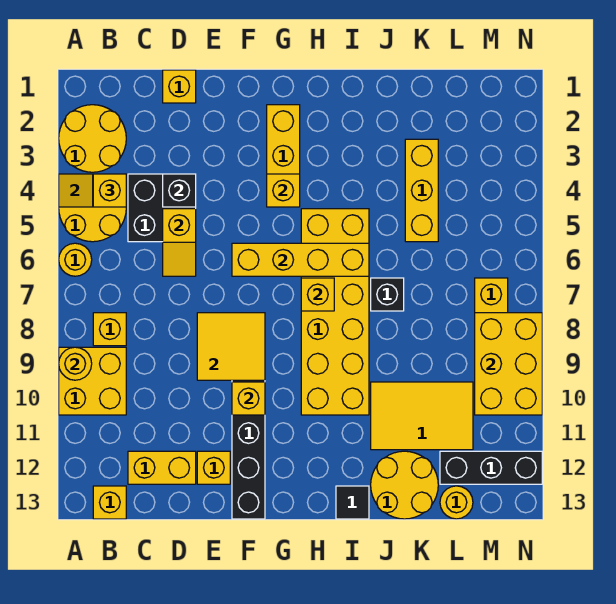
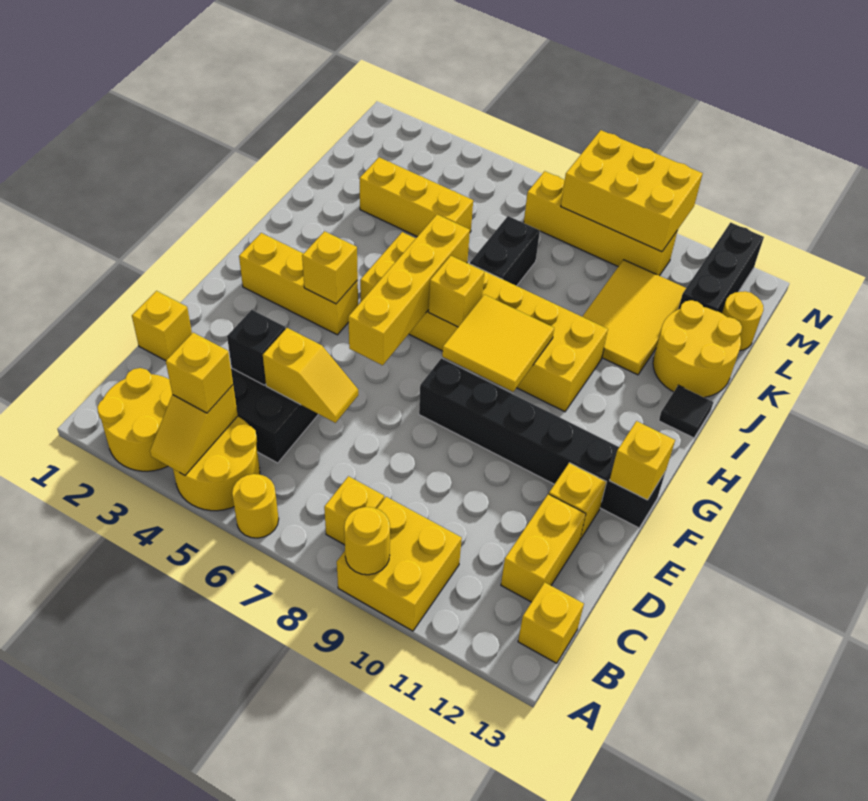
yellow tile E8:F9 level 2 -> yellow tile G8:H9 level 2
yellow brick F10 level 2 -> yellow brick F13 level 2
black brick J7 level 1 -> black brick J7:K7 level 1

